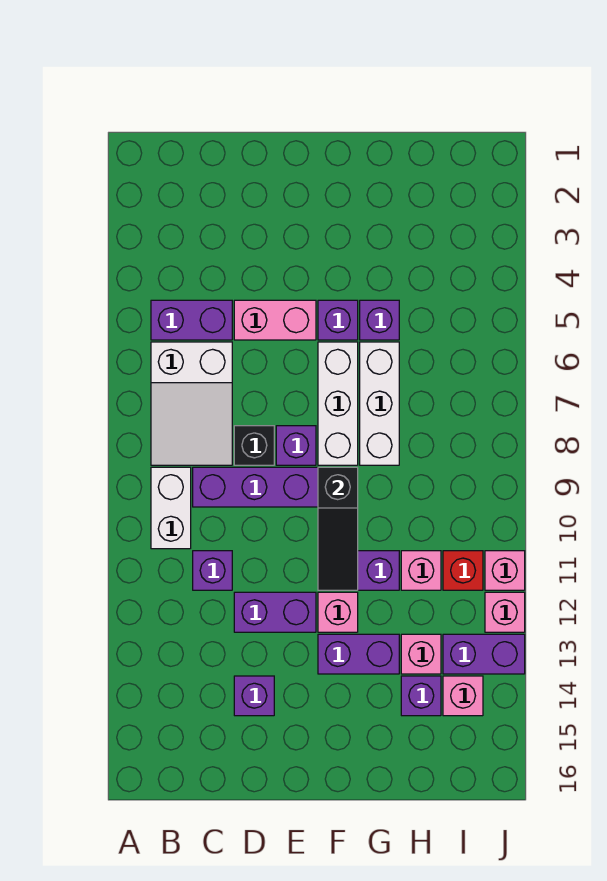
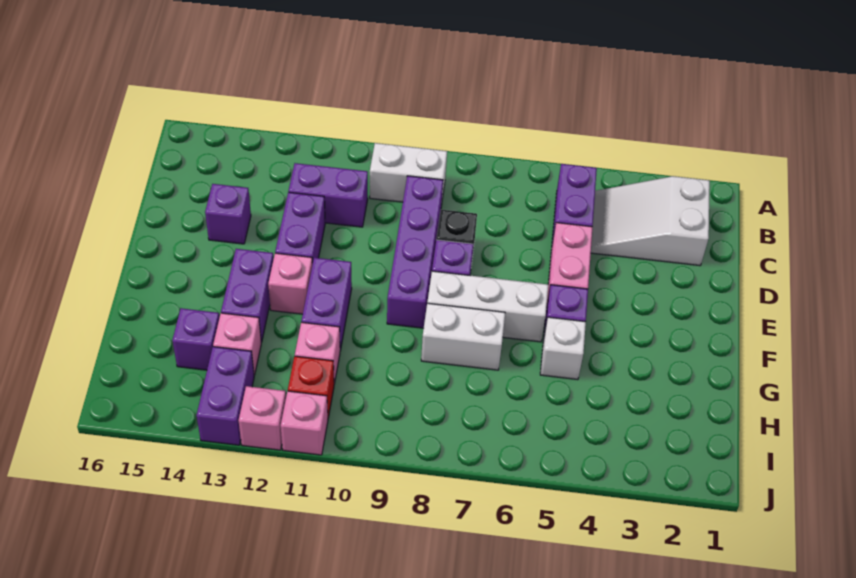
white slope B6:C8 level 1 top 6 -> white slope B2:C4 level 1 top 2
purple brick C11 level 1 -> purple brick C11:C12 level 1
black slope F9:F11 level 2 top 9 -> none
purple brick G5 level 1 -> white brick G5 level 1
white brick G6:G8 level 1 -> white brick G7:G8 level 1
pink brick I14 level 1 -> none

